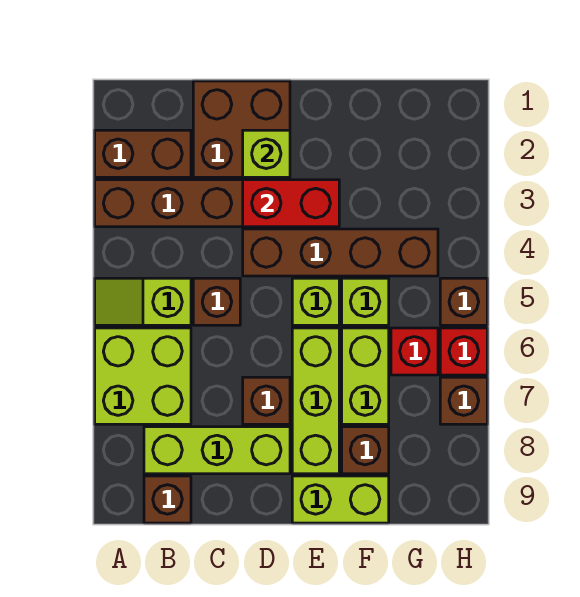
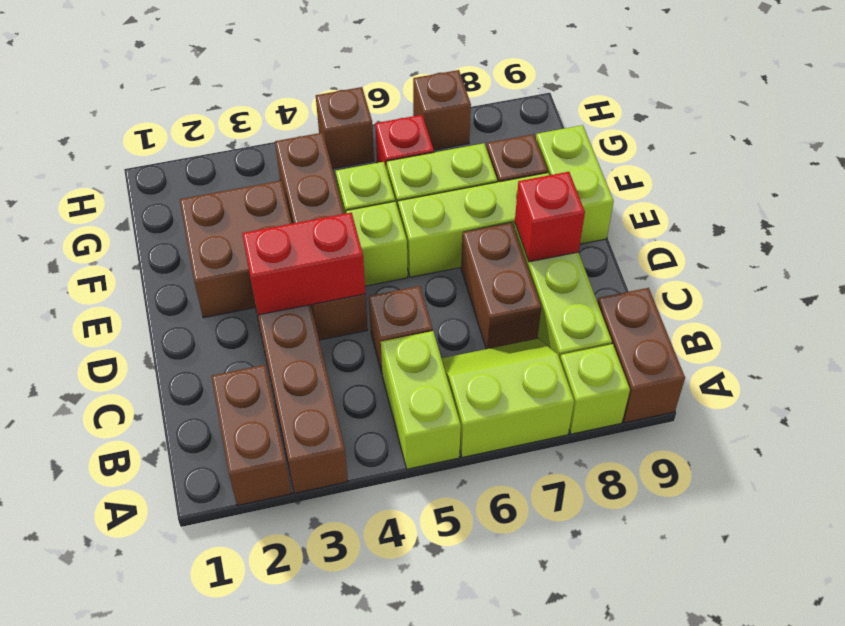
lime slope A5:B5 level 1 top B -> lime brick A5:B5 level 1
lime brick A6:B7 level 1 -> lime slope A6:B7 level 1 top A
brown brick B9 level 1 -> brown brick A9:B9 level 1
brown brick C1:D2 level 1 -> brown brick E2:F3 level 1
lime brick D2 level 2 -> lime brick A8 level 1
red brick D3:E3 level 2 -> red brick D3:D4 level 2
brown brick D7 level 1 -> brown brick C7:D7 level 1
red brick H6 level 1 -> red brick D8 level 2

